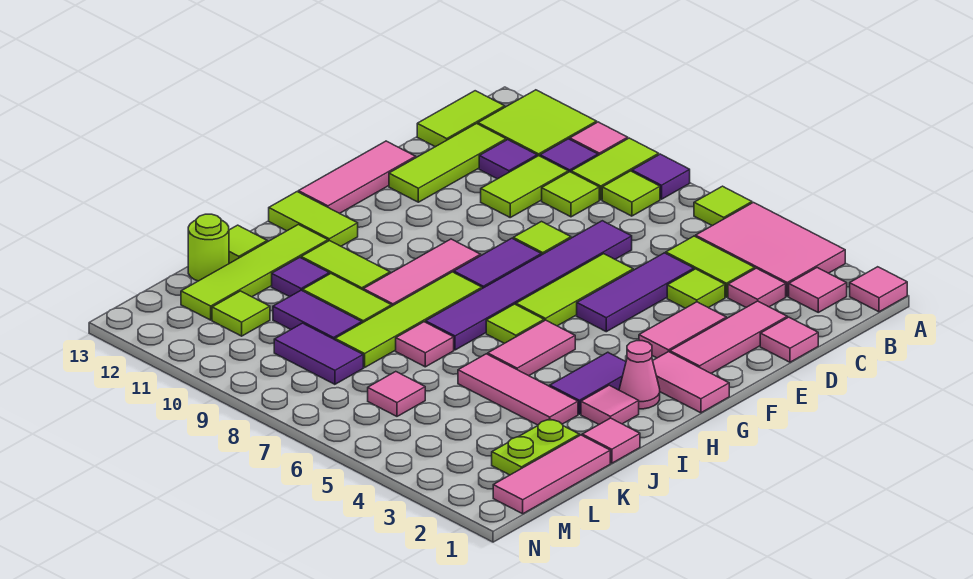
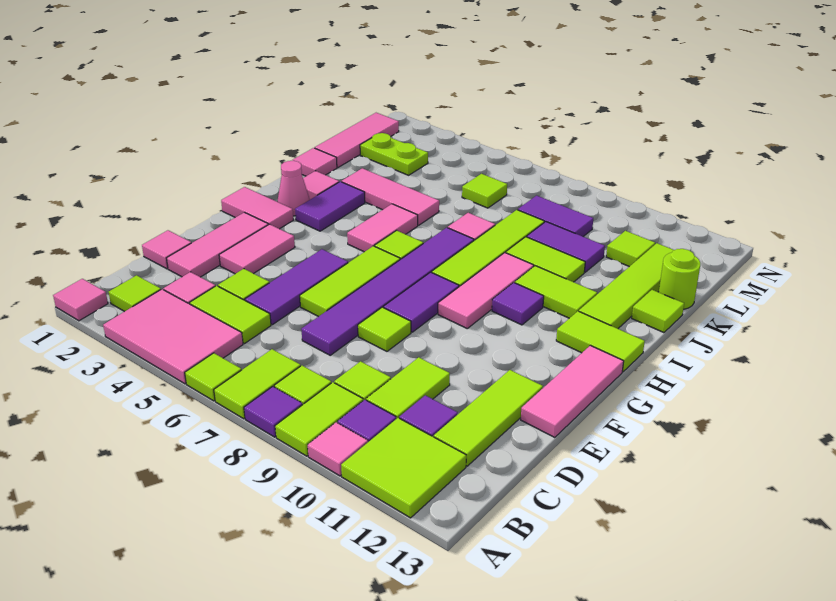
pink tile B2 level 1 -> lime tile B2 level 1
lime tile B13:C13 level 1 -> lime tile A7:B7 level 1
purple tile J11 level 1 -> purple tile H10 level 1
lime plate K2:L2 level 1 -> lime plate L2:L3 level 1
pink tile L6 level 1 -> lime tile L6 level 1

